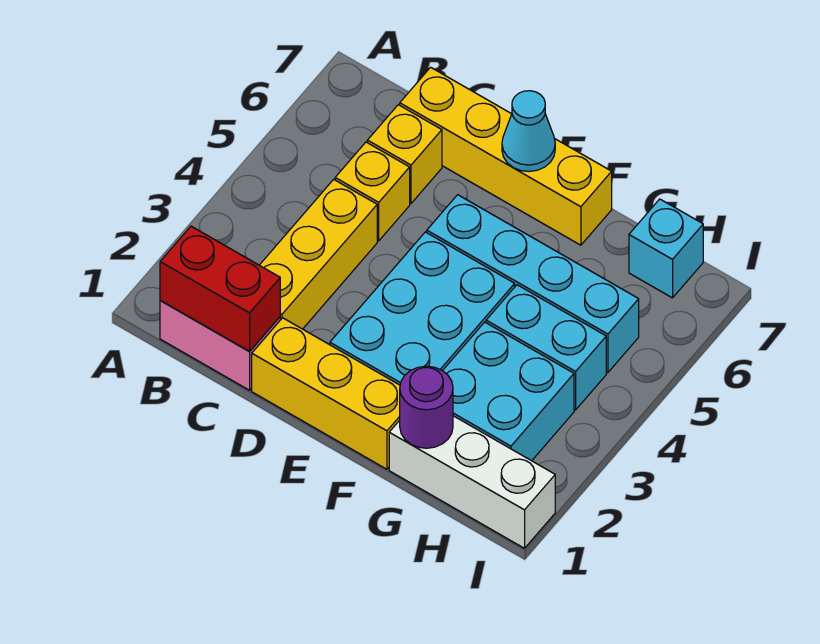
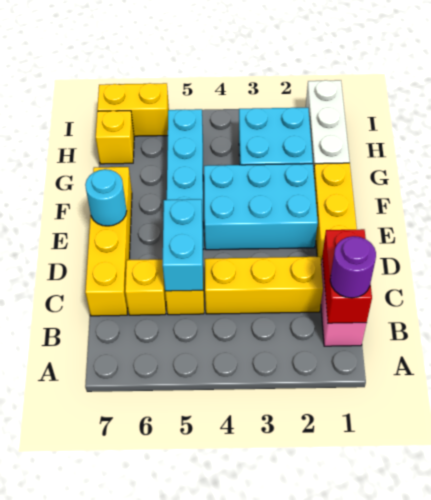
cyan cone E7 level 2 -> cyan round brick E7 level 2
purple round brick G1 level 2 -> purple round brick B1 level 3
cyan brick G4:H4 level 1 -> cyan brick C5:D5 level 2
cyan brick H7 level 1 -> yellow brick H7 level 1
none -> yellow brick I6:I7 level 1

